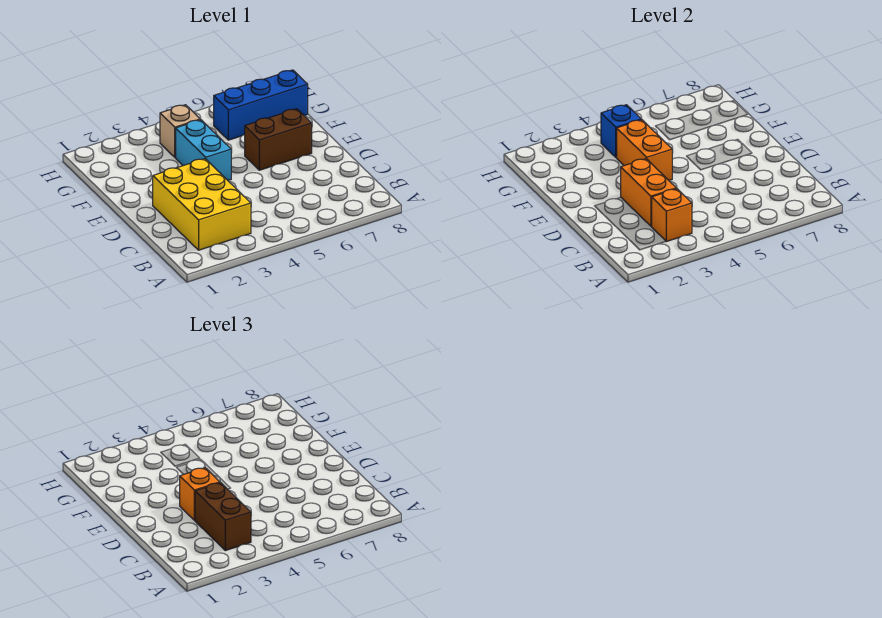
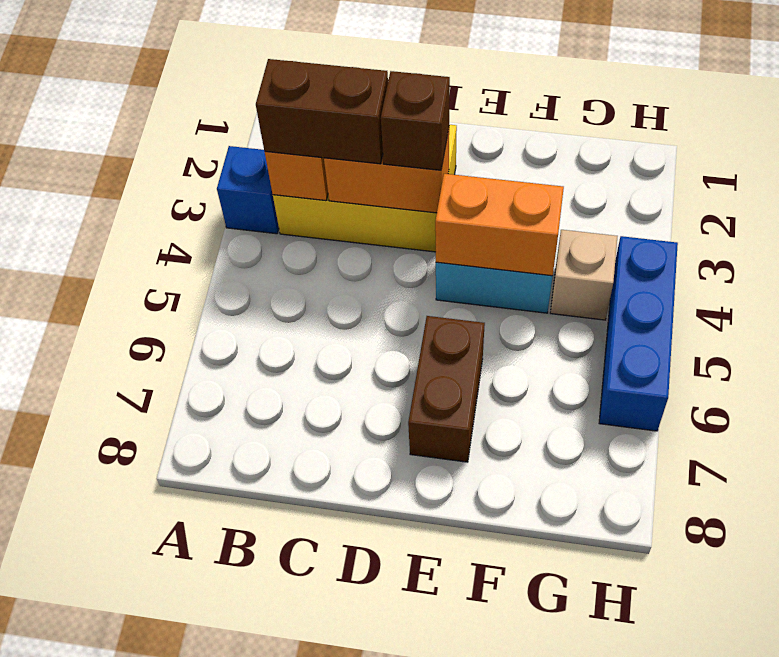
orange brick D3 level 3 -> brown brick D3 level 3
blue brick G4 level 2 -> blue brick A3 level 1
blue brick G6:G8 level 1 -> blue brick H4:H6 level 1

